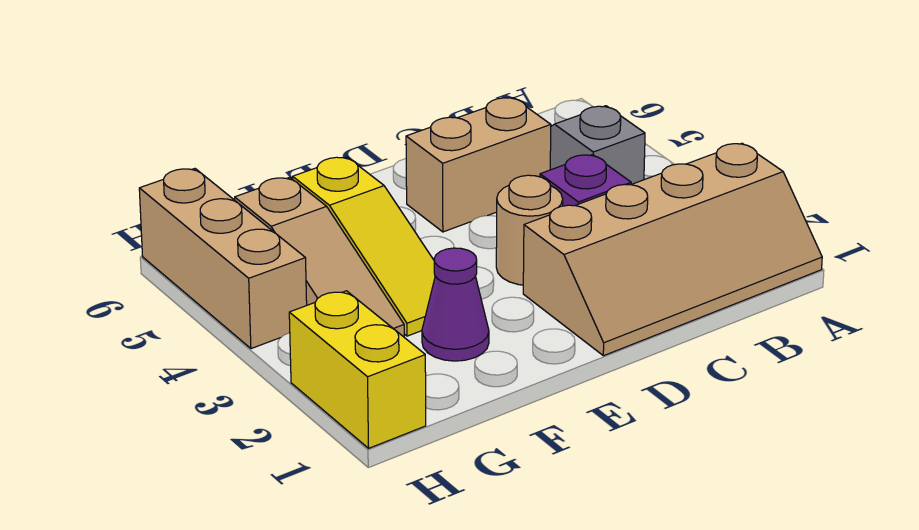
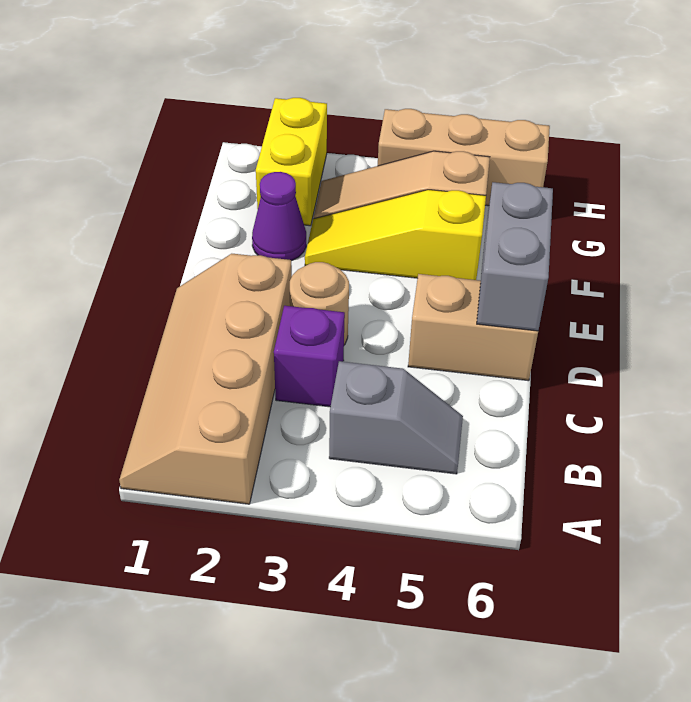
tan brick C5:D5 level 1 -> tan brick D5:D6 level 1
none -> grey brick D6:E6 level 2
yellow brick H1:H2 level 1 -> yellow brick G2:H2 level 1

